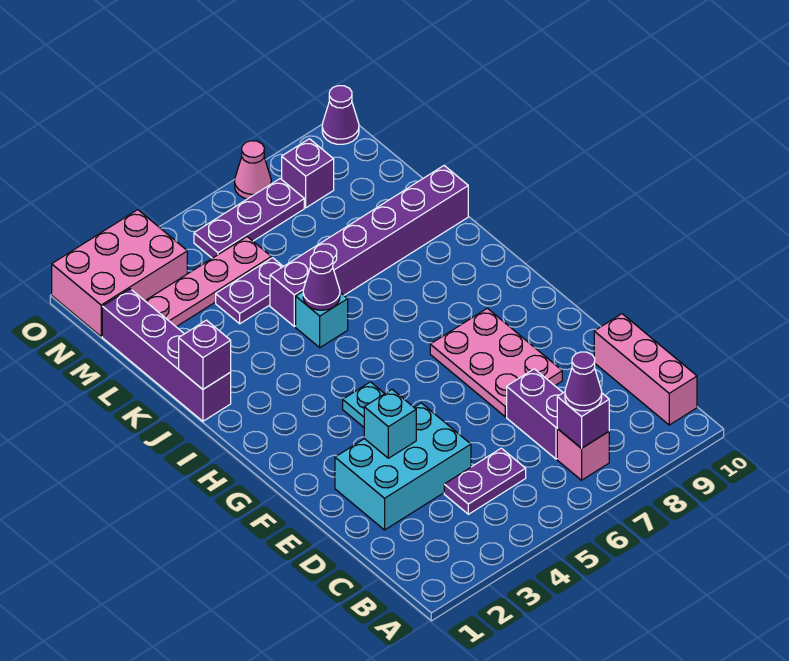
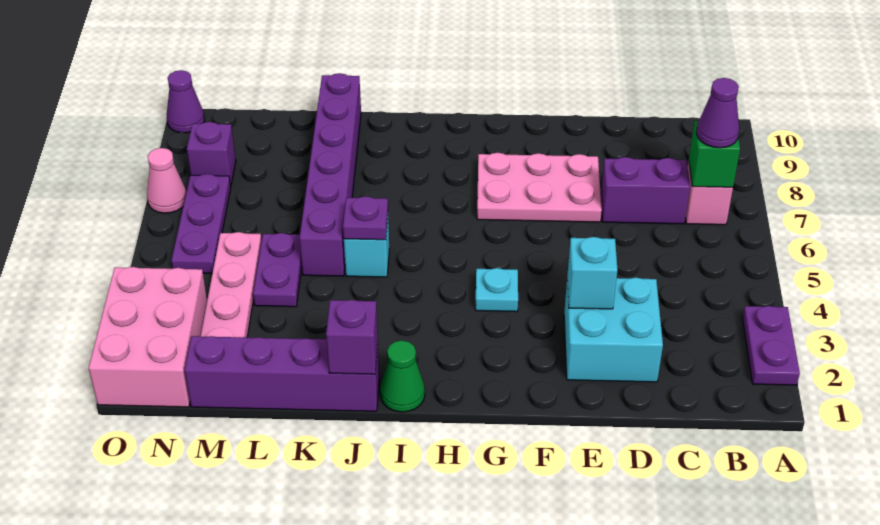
purple brick B7 level 2 -> green brick B7 level 2
pink brick B10:D10 level 1 -> none
purple plate C4:C5 level 1 -> purple plate A2:A3 level 1
cyan brick D2:E4 level 1 -> cyan brick D2:E3 level 1
none -> green cone I1 level 1
purple cone J5 level 2 -> purple plate J5 level 2

